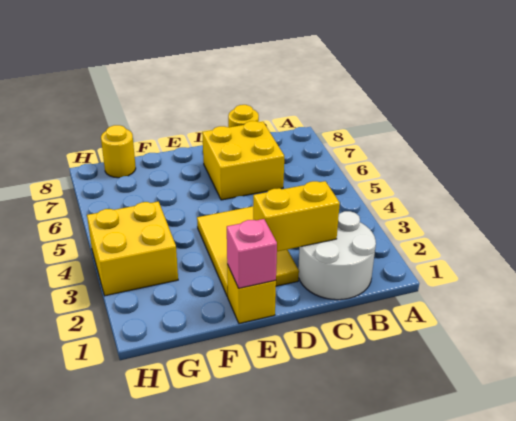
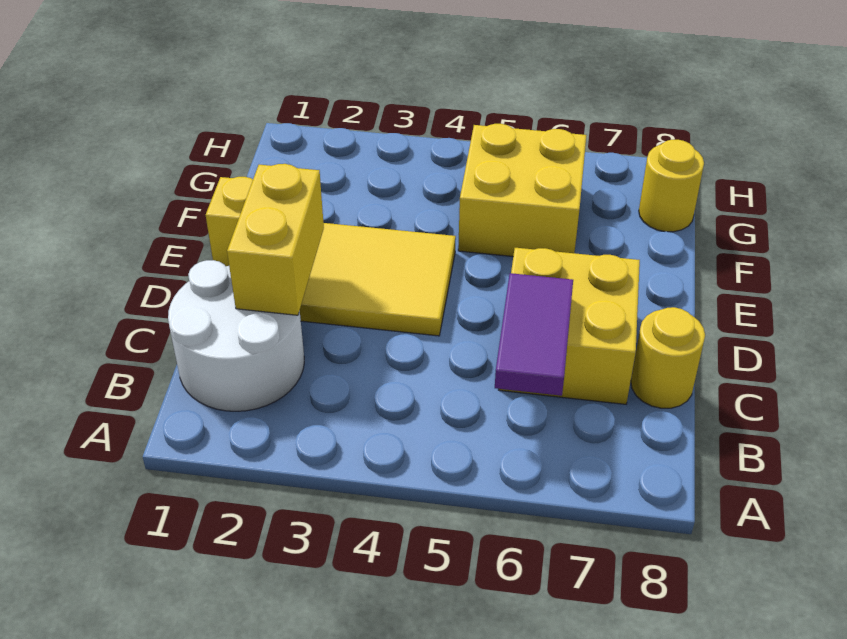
none -> purple tile B6:C6 level 2
pink brick E1 level 2 -> none
yellow brick G3:H4 level 1 -> yellow brick F5:G6 level 1

